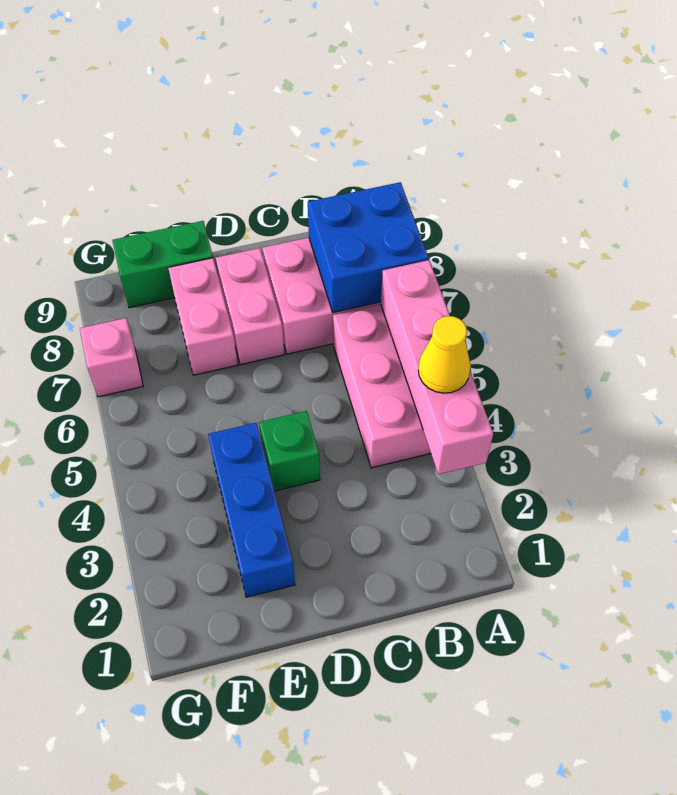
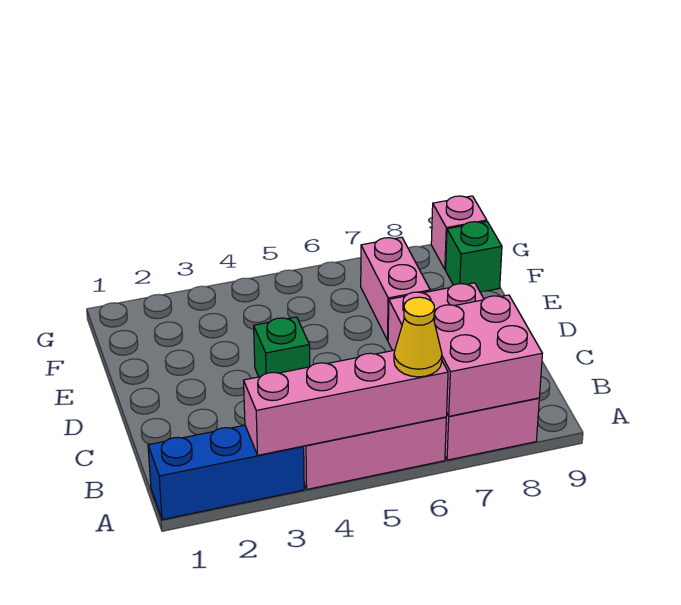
yellow cone A4 level 3 -> yellow cone A6 level 3
blue brick A7:B8 level 2 -> pink brick A7:B8 level 2
blue brick E2:E4 level 1 -> blue brick A1:A3 level 1
pink brick E7:E8 level 1 -> pink brick E7:F7 level 1
green brick E9:F9 level 1 -> green brick F9 level 1
pink brick G7 level 1 -> pink brick G9 level 1

